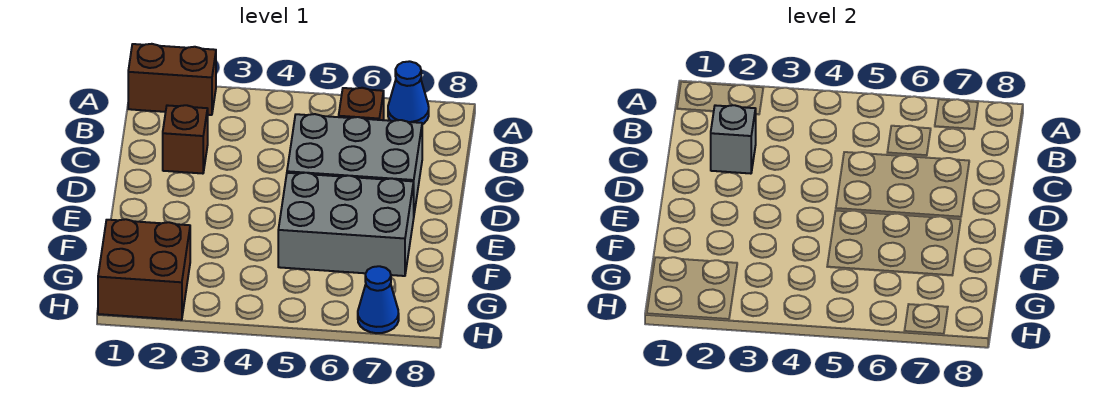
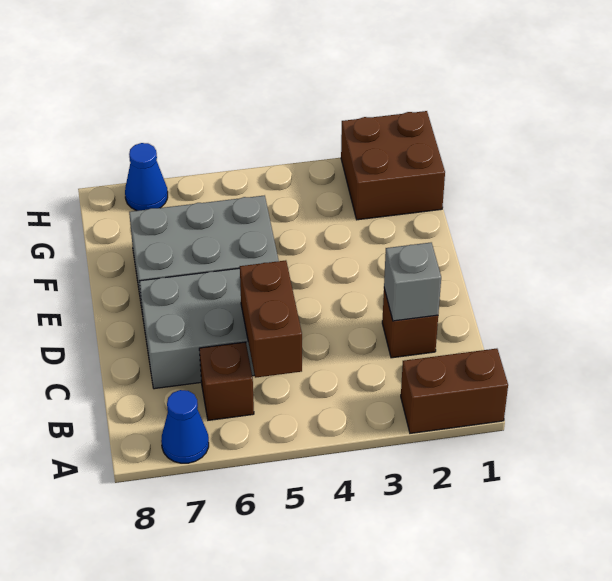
none -> brown brick B5:C5 level 2

